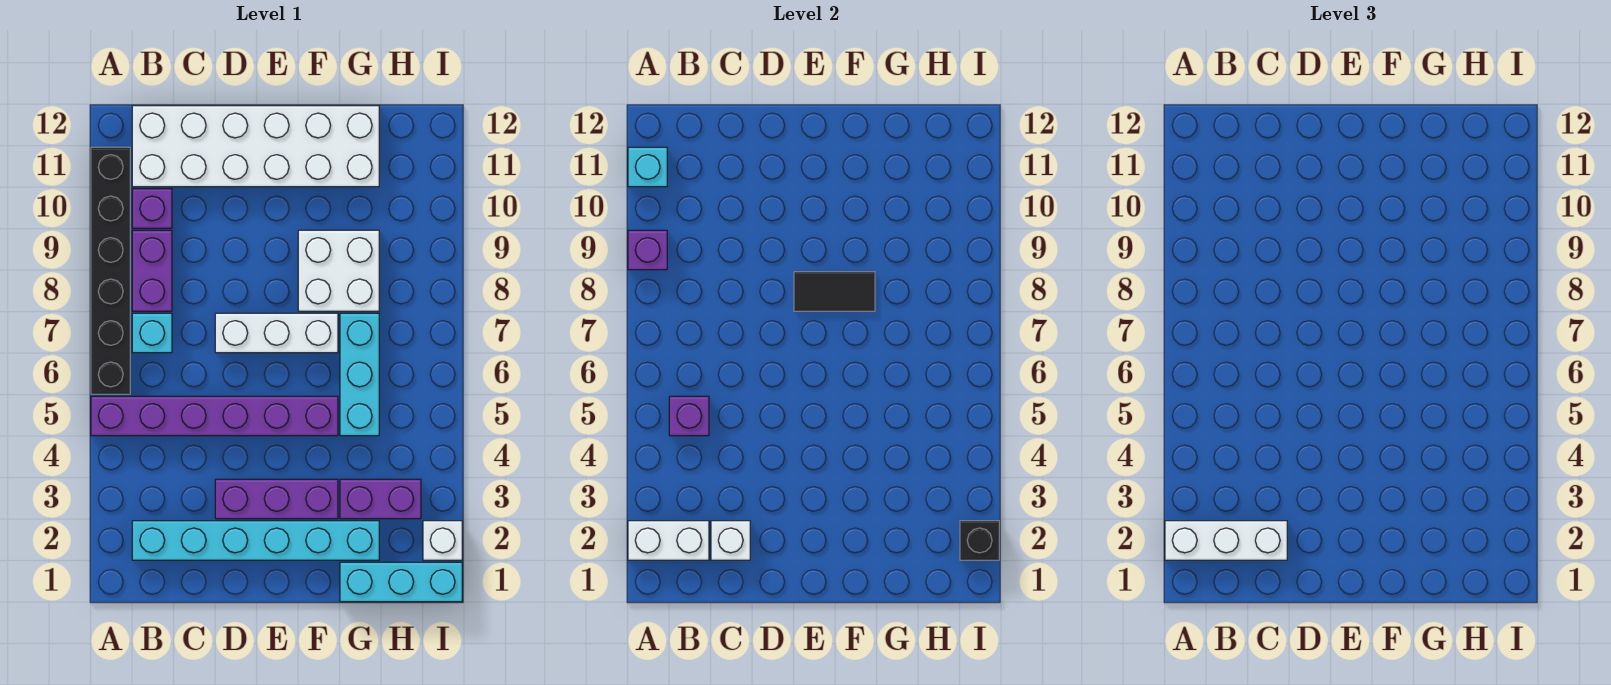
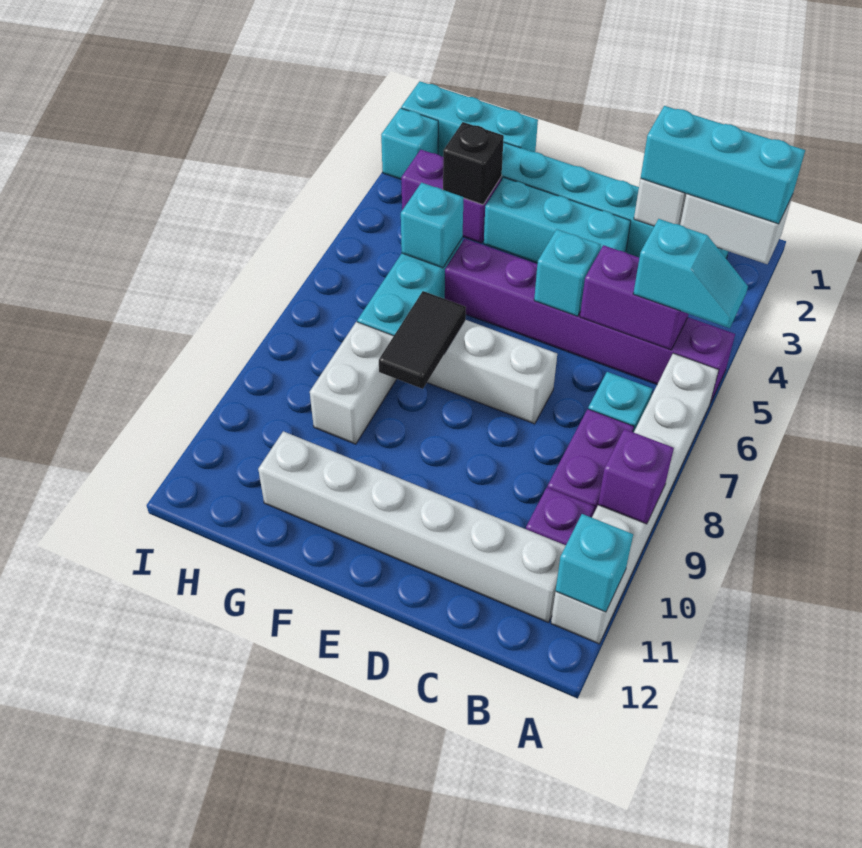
white brick A2:C2 level 3 -> cyan brick A2:C2 level 3
none -> cyan slope A5:B5 level 3 top B
black brick A6:A11 level 1 -> white brick A6:A11 level 1
purple brick B5 level 2 -> purple brick B5:C5 level 2
white brick B11:G12 level 1 -> white brick B11:G11 level 1
purple brick D3:F3 level 1 -> cyan brick D3:F3 level 1
none -> cyan brick D5 level 2
black tile E8:F8 level 2 -> black tile F7:F8 level 2
white brick F8:G9 level 1 -> white brick G8:G9 level 1
none -> cyan brick G5 level 2
white brick I2 level 1 -> cyan brick I2 level 1
black brick I2 level 2 -> black brick G3 level 2

